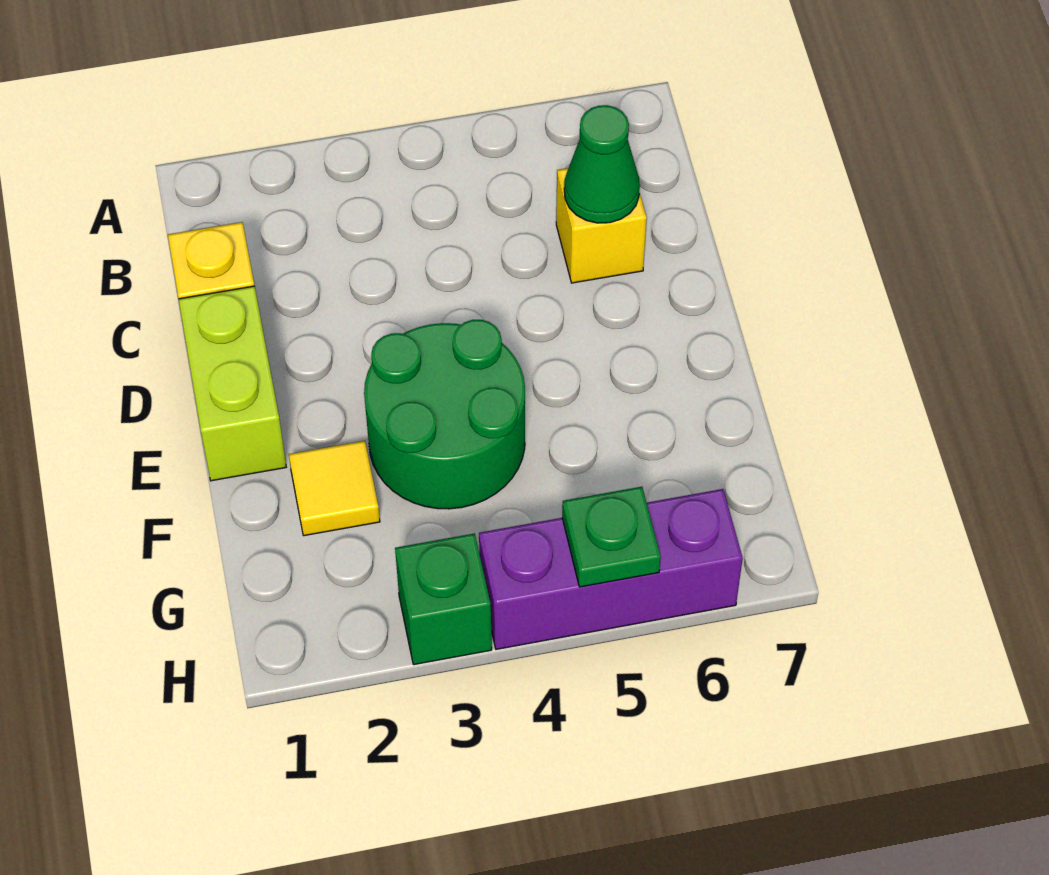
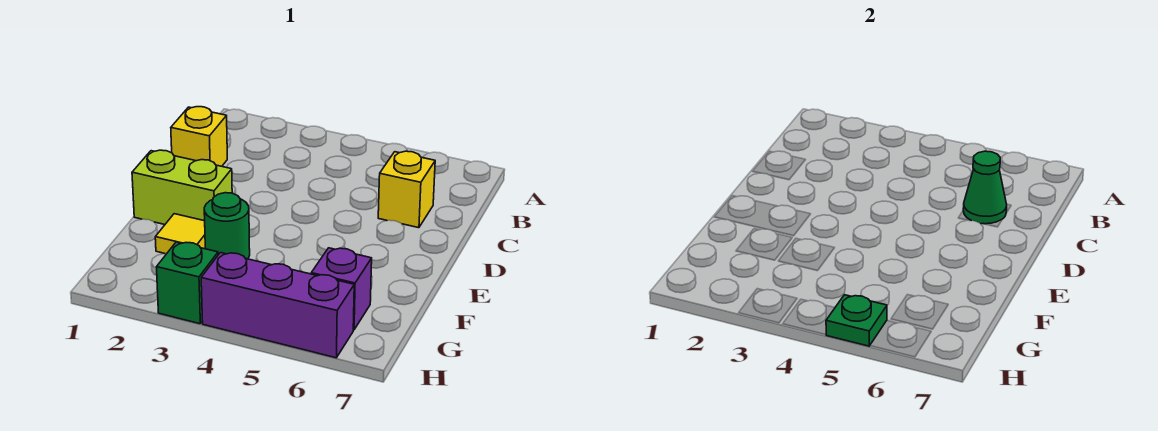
lime brick D1:E1 level 1 -> lime brick E1:E2 level 1
green round brick E3:F4 level 1 -> green round brick F3 level 1
none -> purple brick G6 level 1

